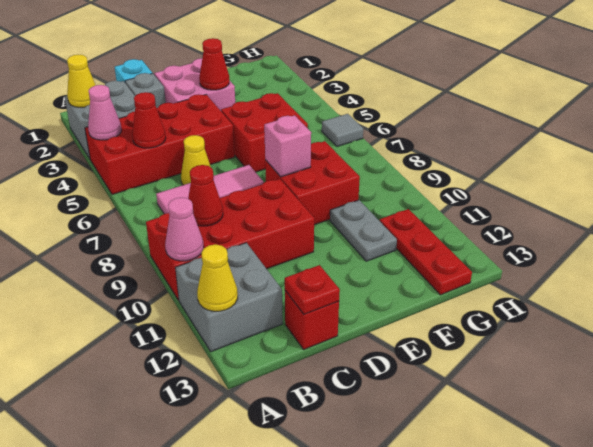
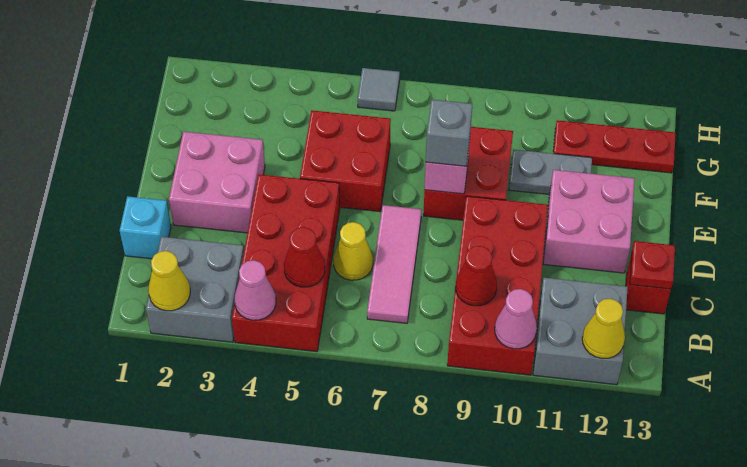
grey brick C2 level 1 -> grey brick E8 level 3
none -> pink brick D11:E12 level 1
red cone E3 level 2 -> none

